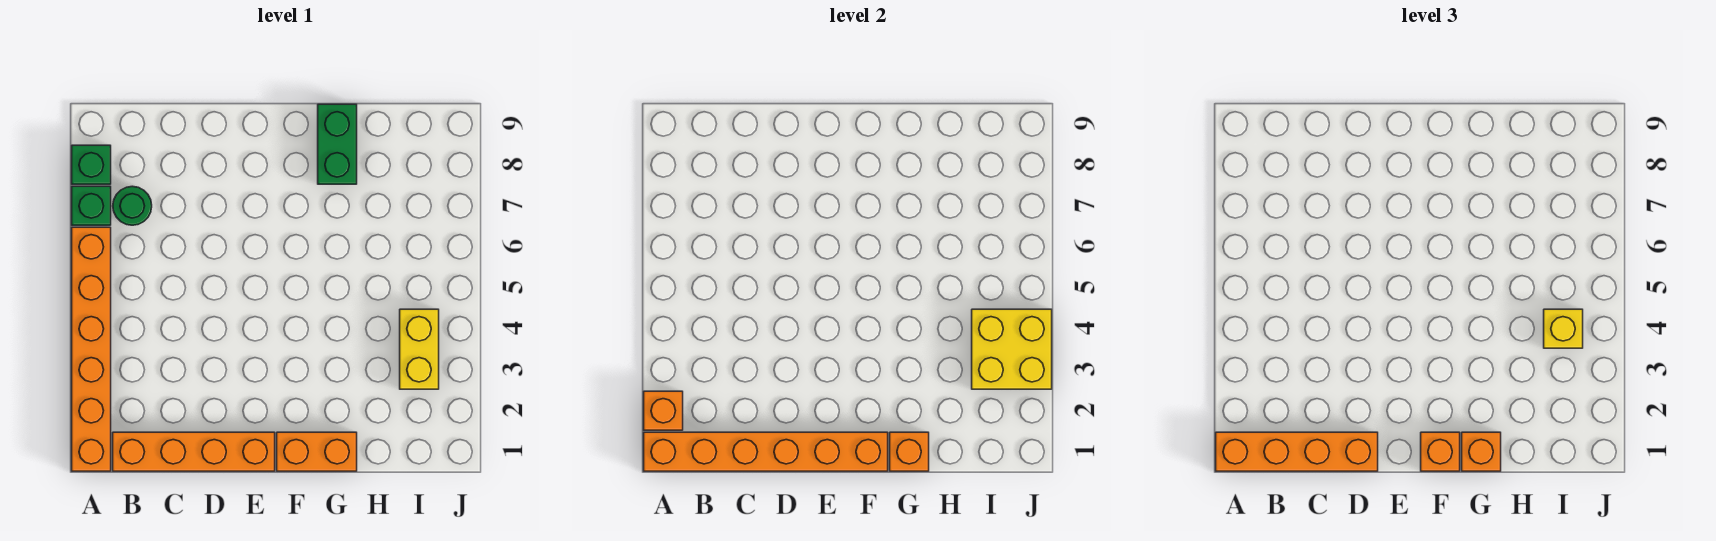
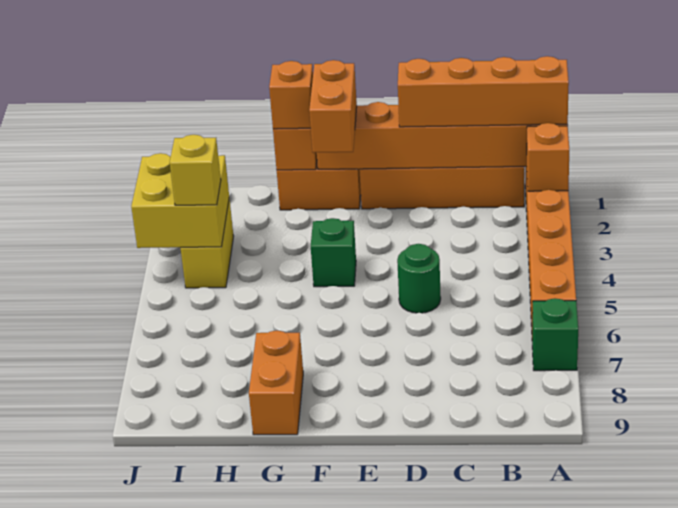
green brick A8 level 1 -> green brick F4 level 1
green round brick B7 level 1 -> green round brick D5 level 1
orange brick F1 level 3 -> orange brick F1:F2 level 3
green brick G8:G9 level 1 -> orange brick G8:G9 level 1

